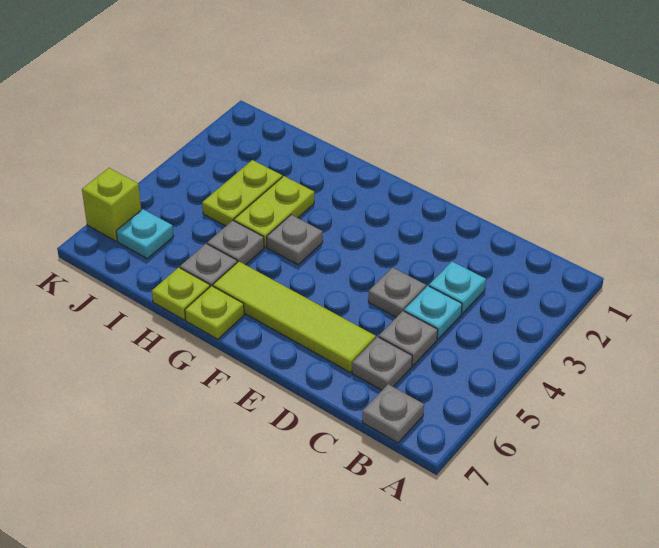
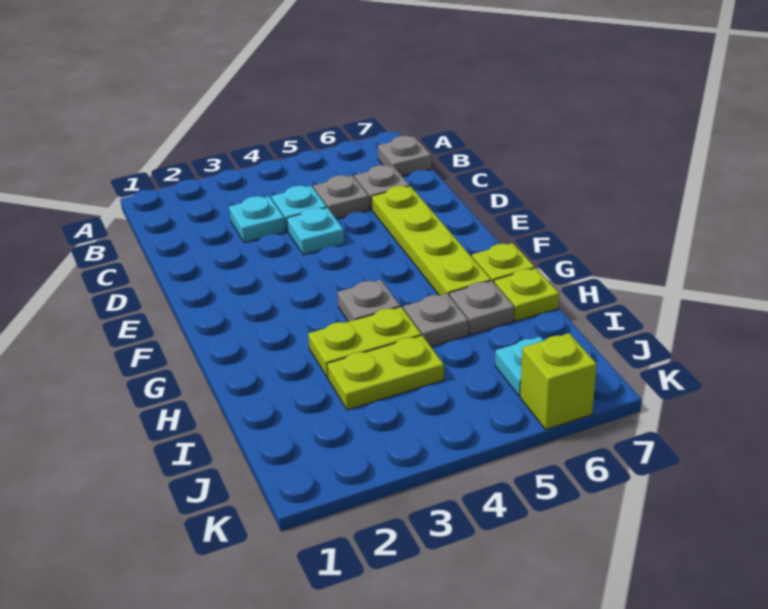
grey plate D4 level 1 -> cyan plate D4 level 1
lime tile D6:G6 level 1 -> lime plate D6:G6 level 1

